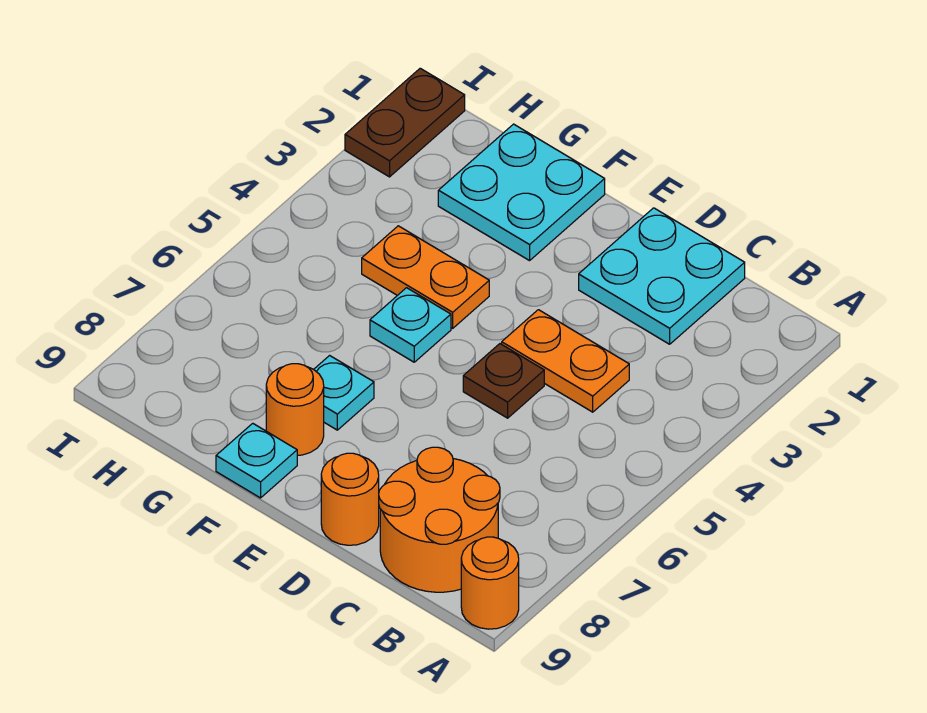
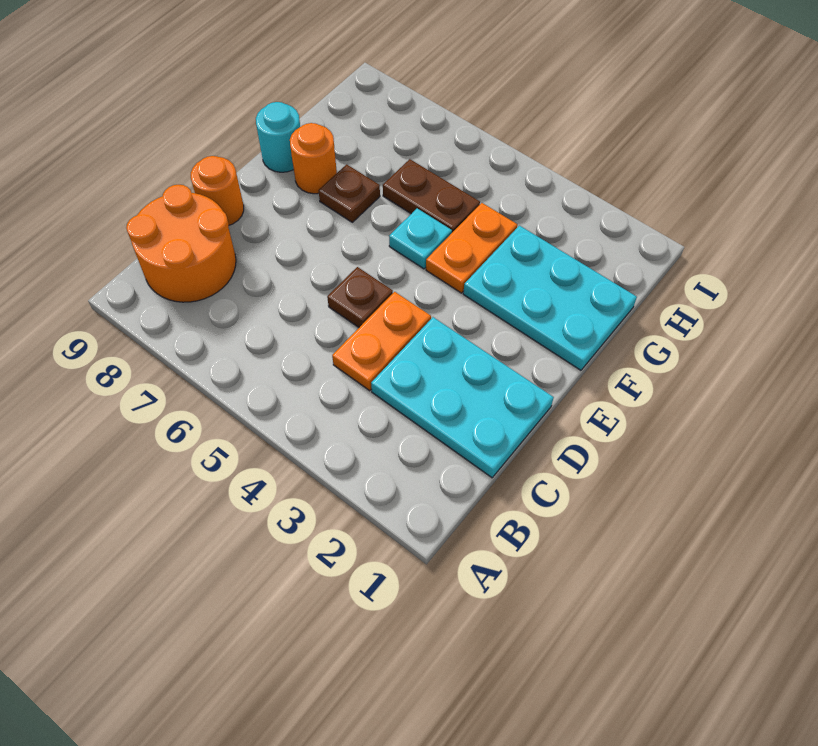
orange round brick A9 level 1 -> none
cyan plate C1:D2 level 1 -> cyan plate C1:D3 level 1
cyan plate F1:G2 level 1 -> cyan plate F1:G3 level 1
cyan plate F7 level 1 -> brown plate F7 level 1
cyan plate F9 level 1 -> cyan round brick F9 level 1
brown plate I1:I2 level 1 -> brown plate G5:G6 level 1

